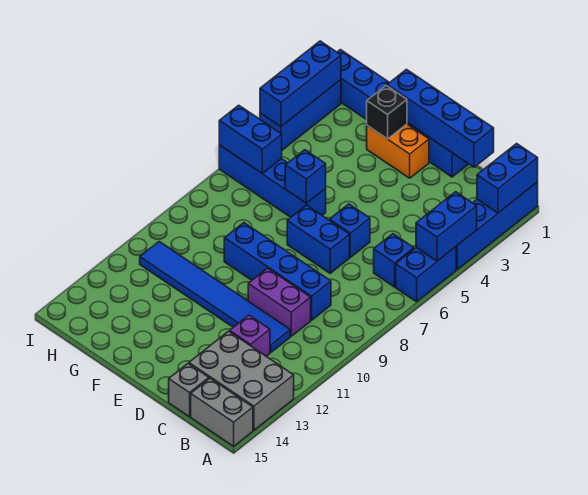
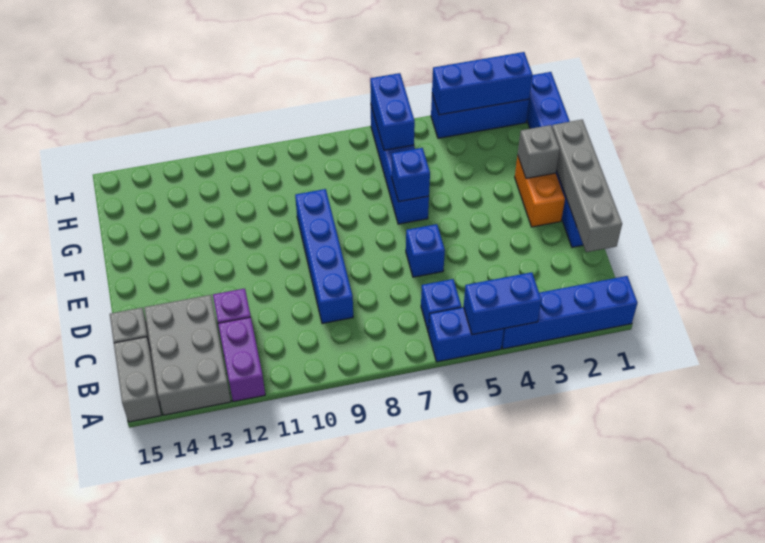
blue brick A1:A2 level 2 -> none
blue brick C1:F1 level 2 -> grey brick C1:F1 level 2
purple brick C10:D10 level 1 -> purple brick A12:B12 level 1
blue tile C11:H11 level 1 -> none
blue brick D7:E7 level 1 -> none
black brick F2 level 2 -> grey brick F2 level 2

